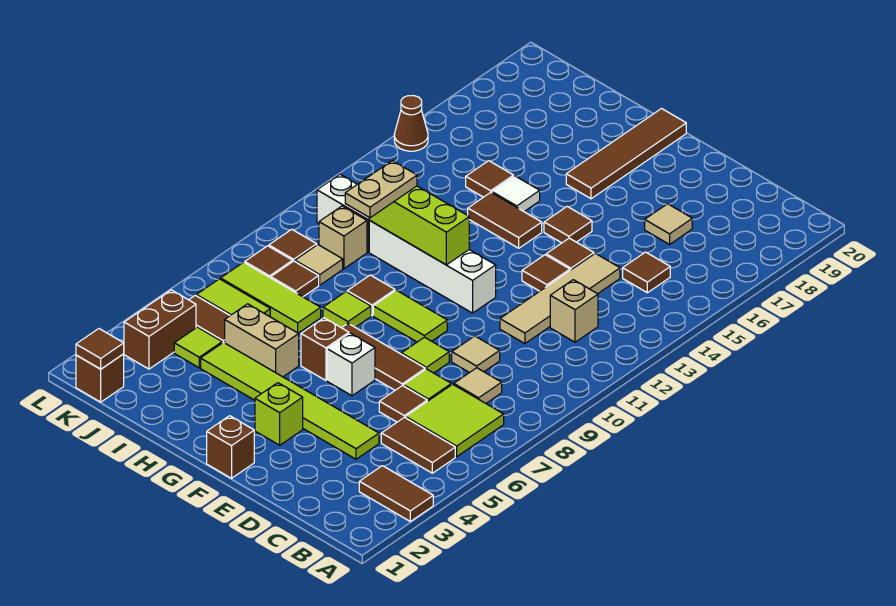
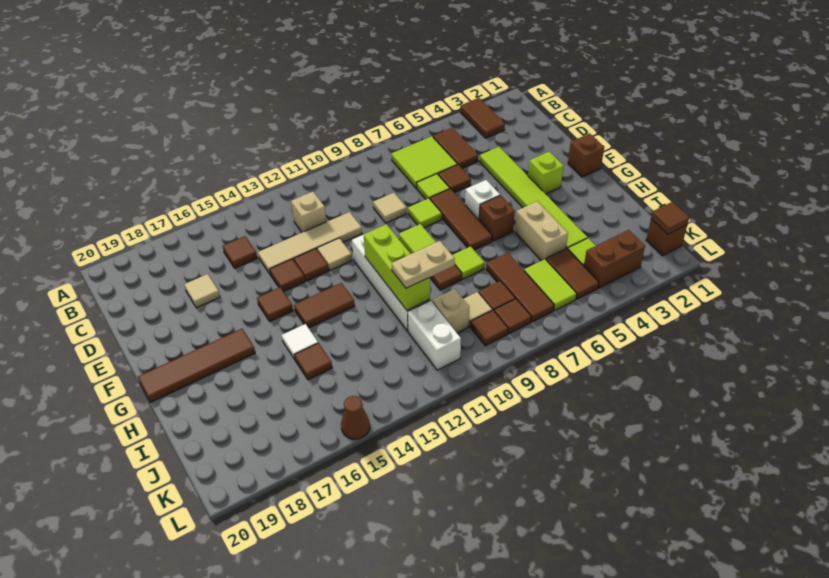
tan tile C8 level 1 -> tan tile E12 level 1
brown tile G14:H14 level 1 -> brown tile G13:G14 level 1
lime tile I7:K7 level 1 -> brown tile I7:K7 level 1

